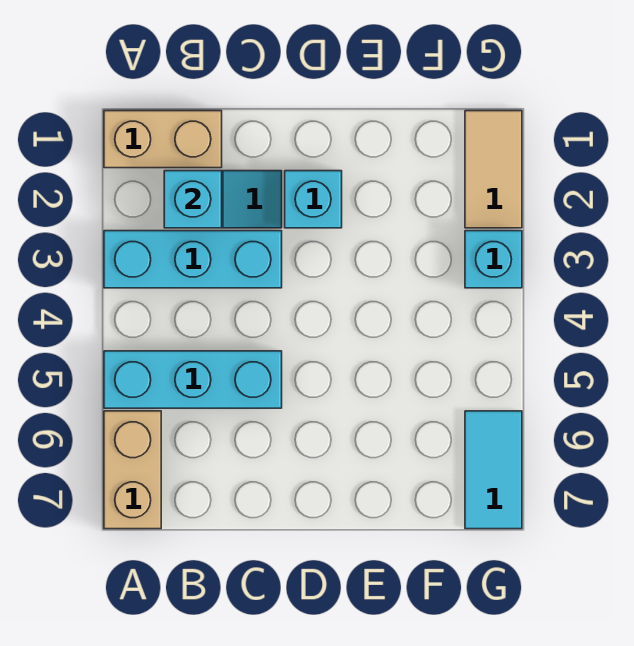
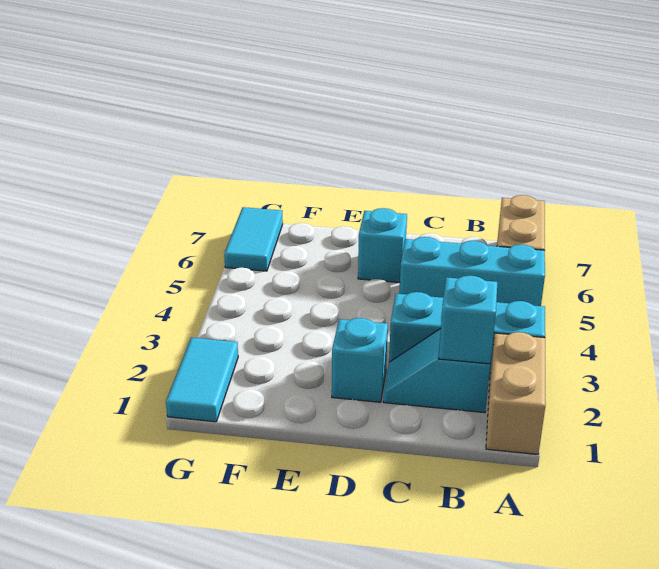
tan brick A1:B1 level 1 -> tan brick A1:A2 level 1
tan tile G1:G2 level 1 -> cyan tile G1:G2 level 1
cyan brick G3 level 1 -> cyan brick D6 level 1

